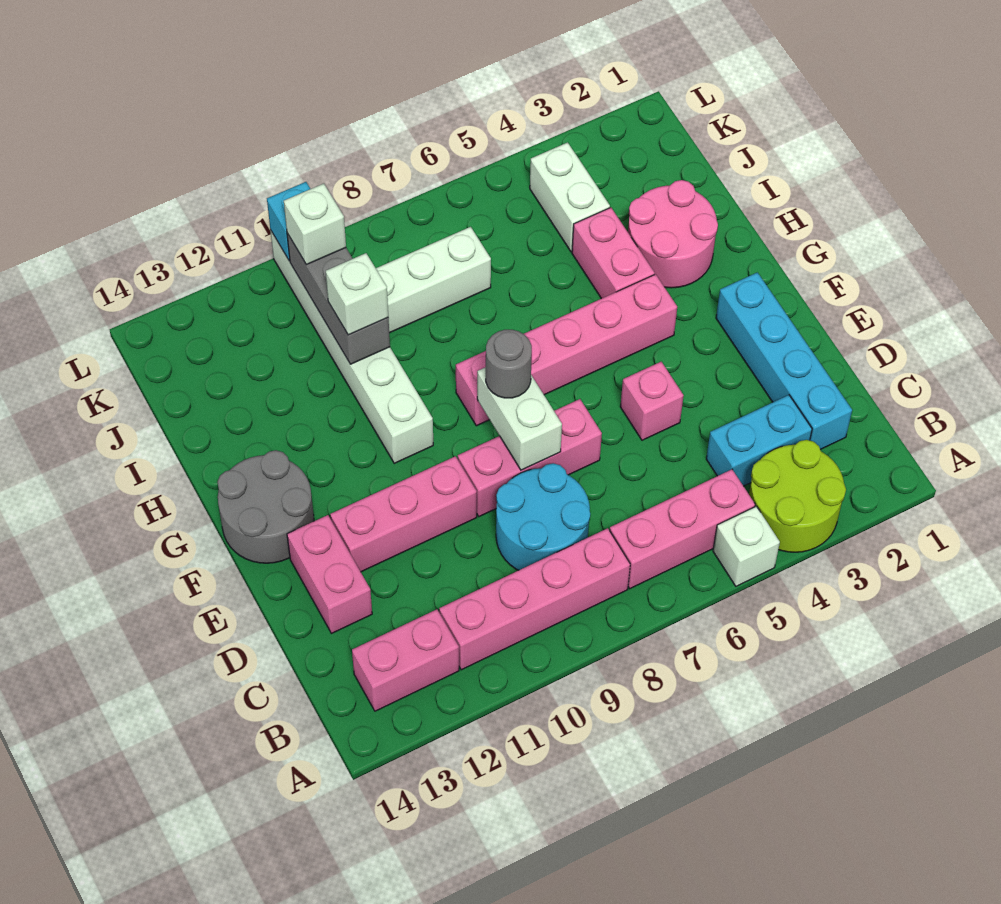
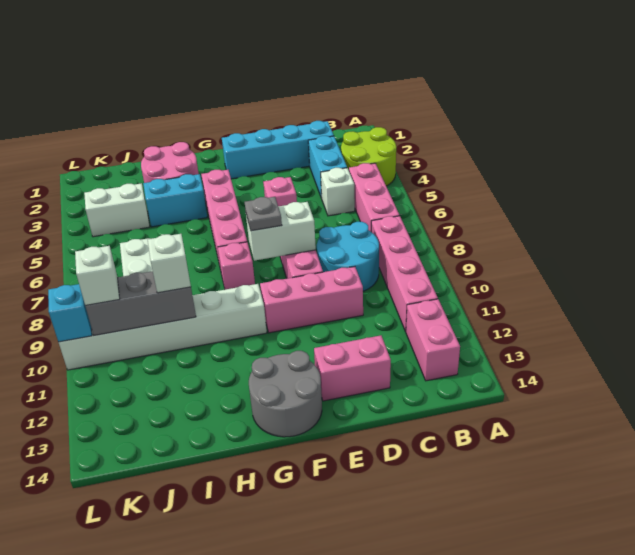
white brick A5 level 1 -> white brick C5 level 1
pink brick E10:E12 level 1 -> pink brick D10:F10 level 1
grey round brick F8 level 3 -> grey plate F8 level 3
pink brick H4:I4 level 1 -> cyan brick H4:I4 level 1

